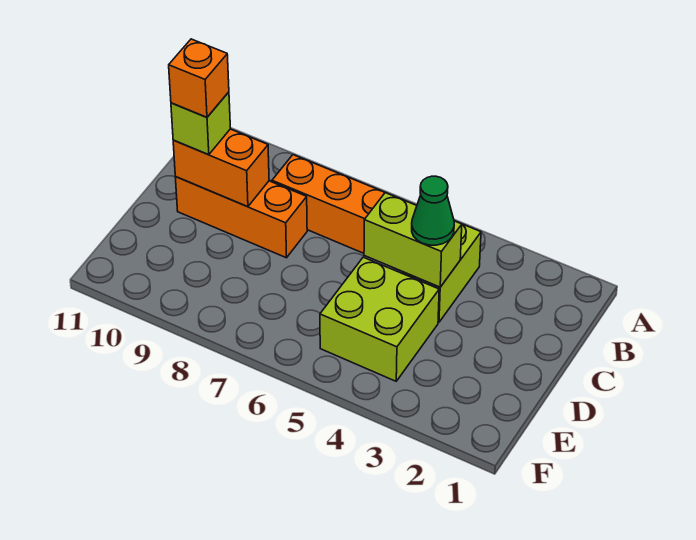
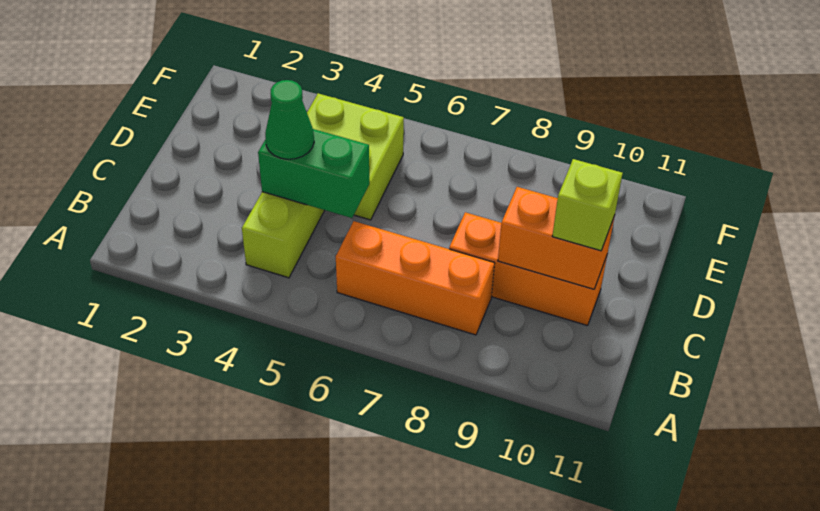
lime brick C4:C5 level 2 -> green brick C4:C5 level 2
orange brick C10 level 4 -> none

